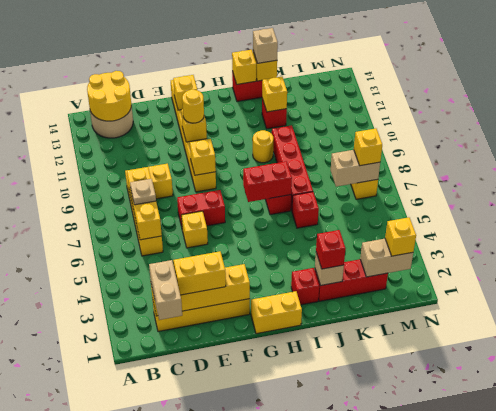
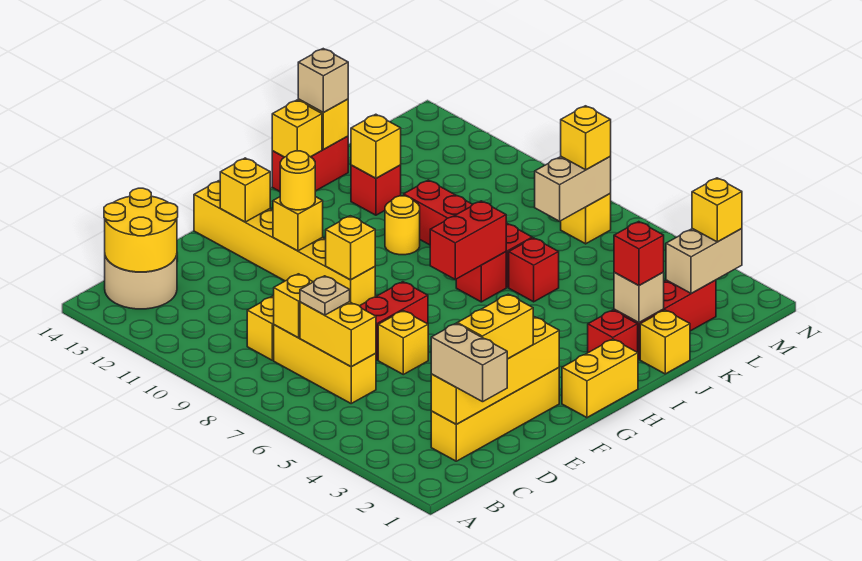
none -> yellow brick J1 level 1

